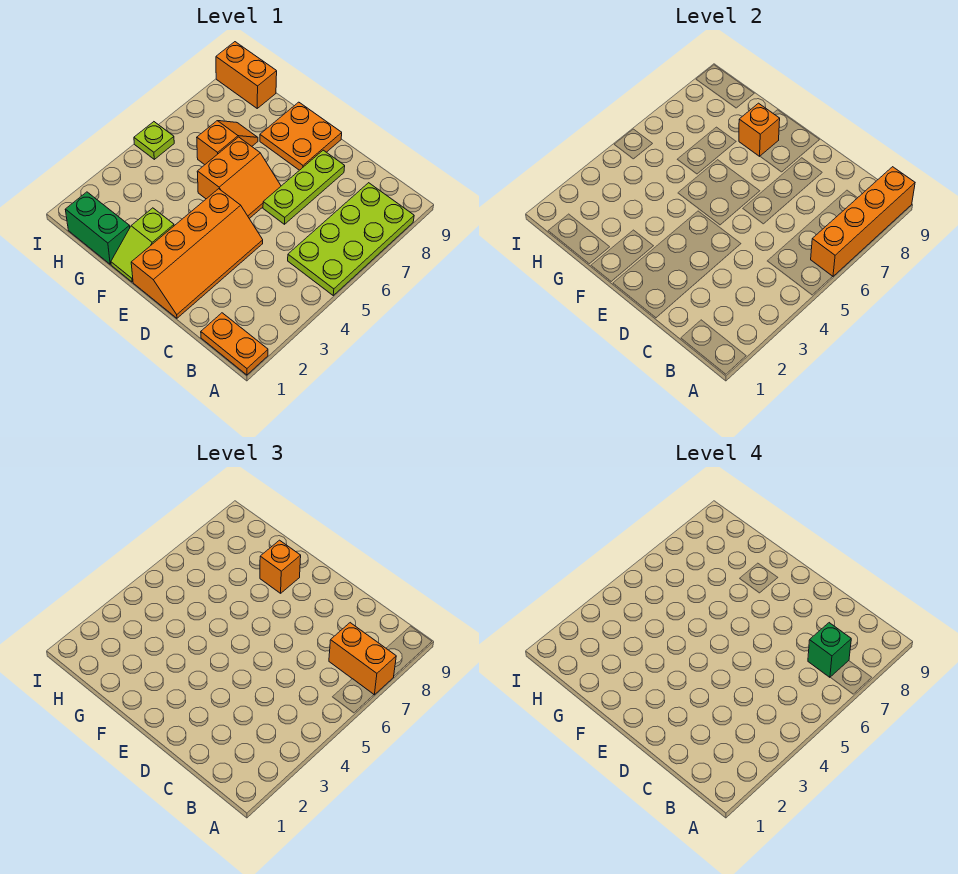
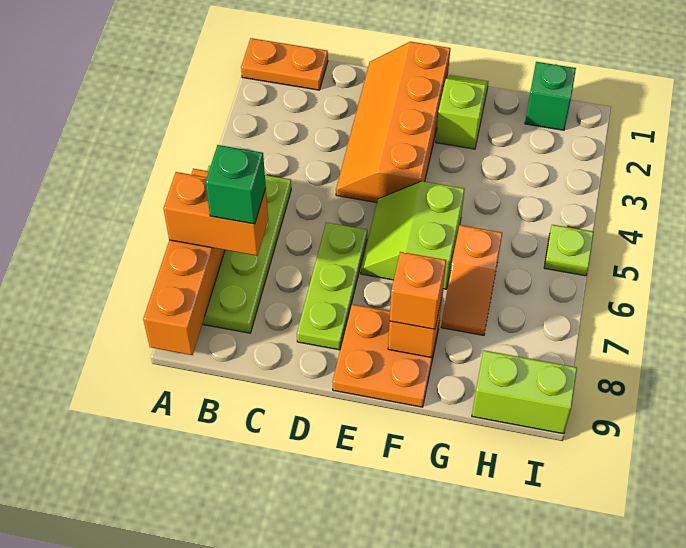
orange slope E5:F6 level 1 top F -> lime slope E5:F6 level 1 top F
green brick G1:H1 level 1 -> green brick H1 level 1
orange brick H9:I9 level 1 -> lime brick H9:I9 level 1

